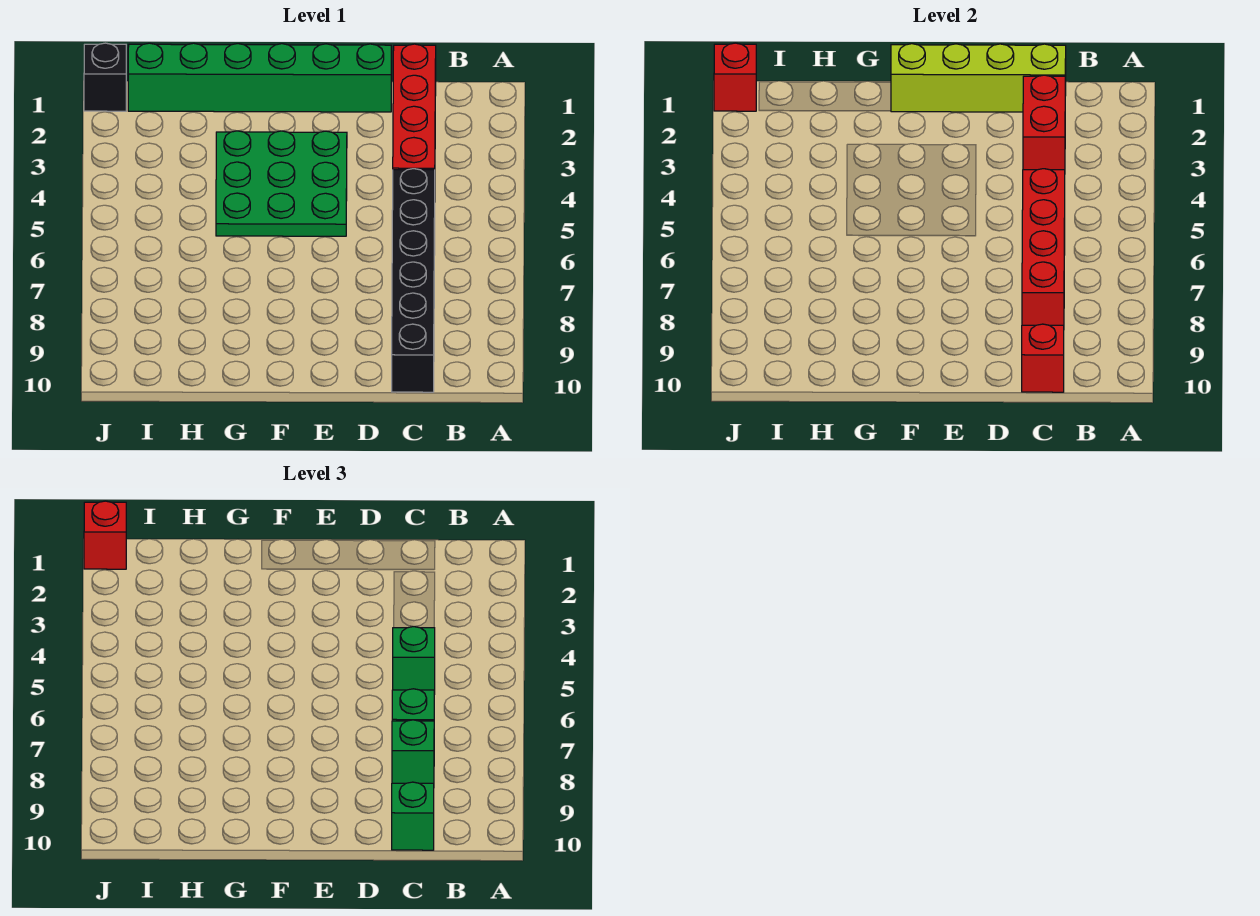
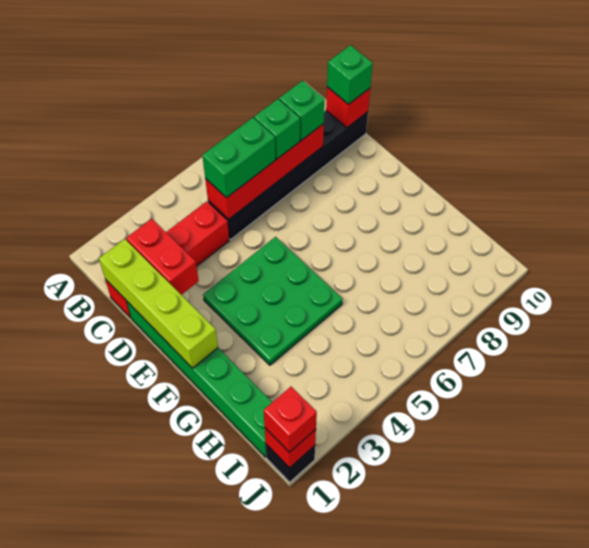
red brick C2:C3 level 2 -> red brick C2:D2 level 2
green brick C5 level 3 -> green brick C5:C6 level 3

